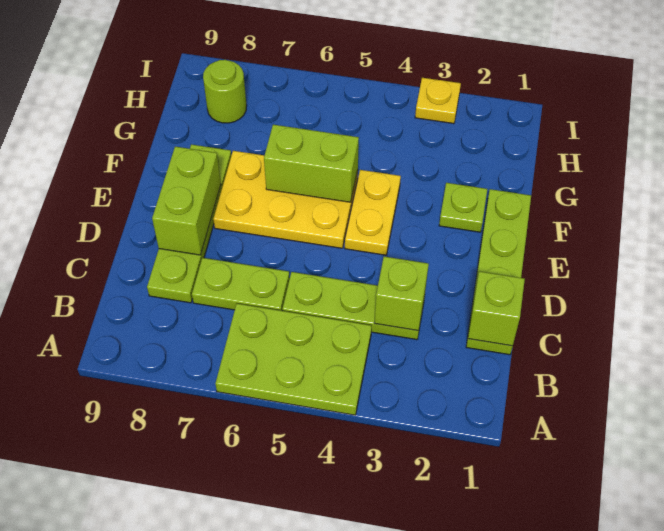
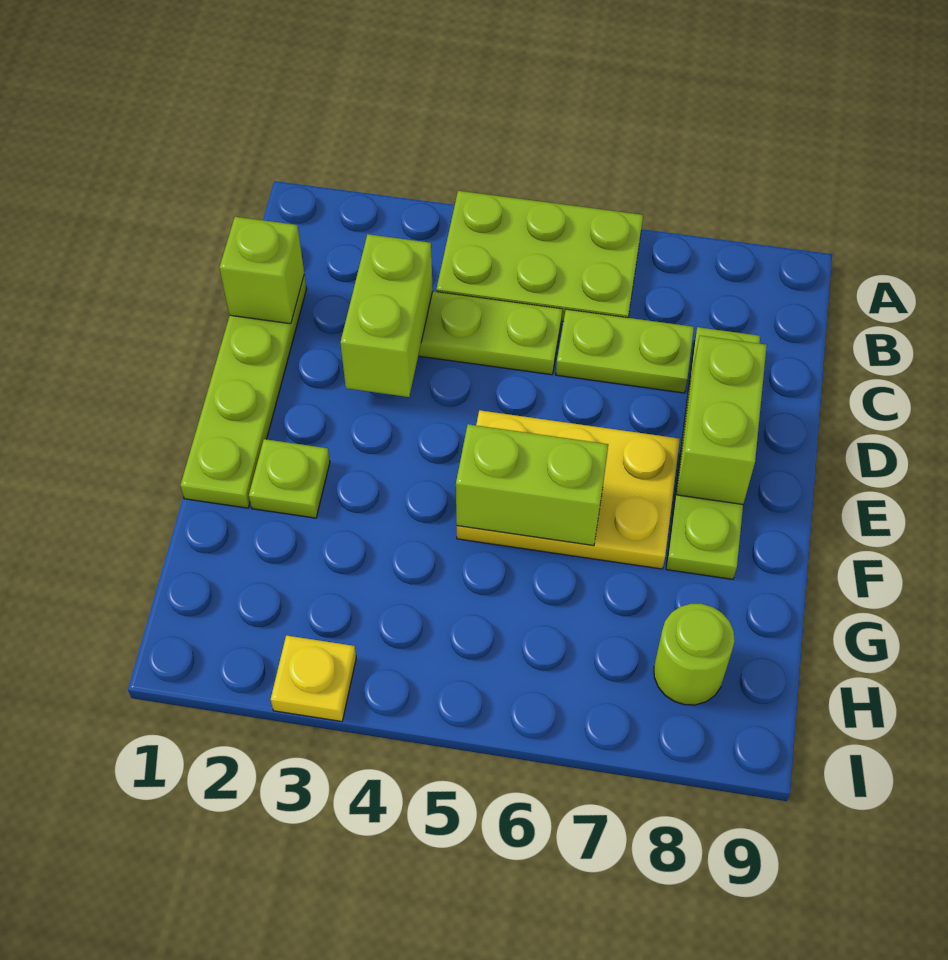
lime brick C3 level 2 -> lime brick C3:D3 level 2
yellow plate E4:F4 level 1 -> none

